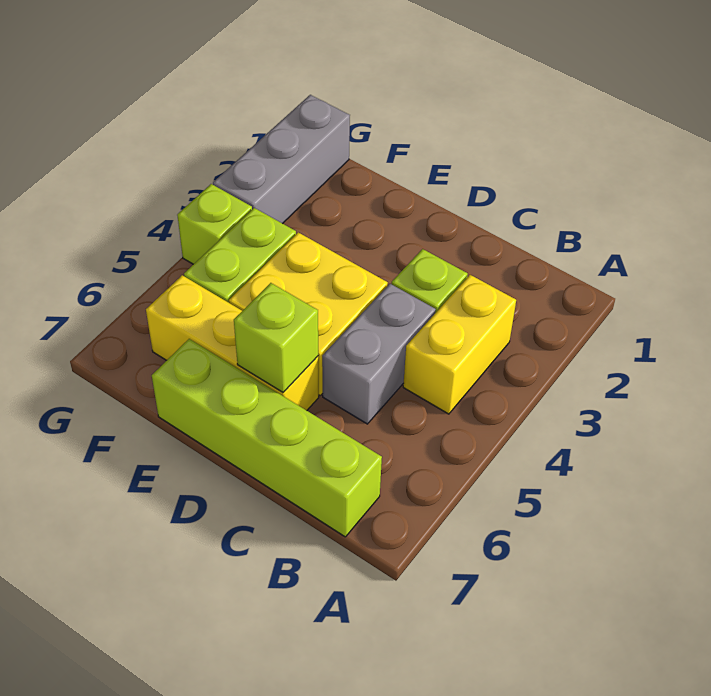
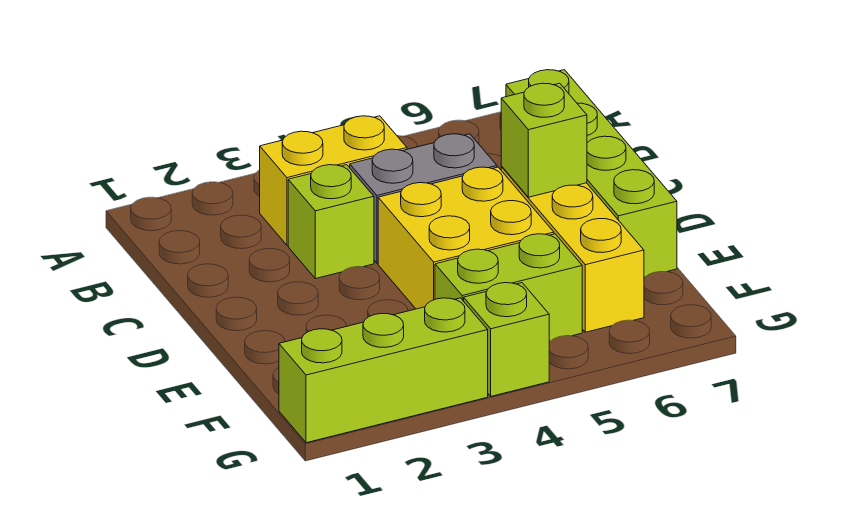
grey brick G1:G3 level 1 -> lime brick G1:G3 level 1

